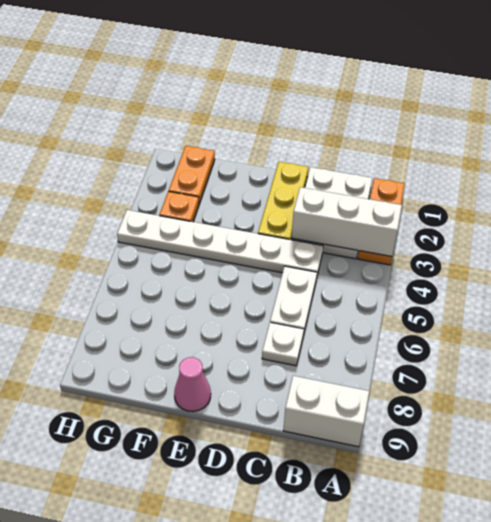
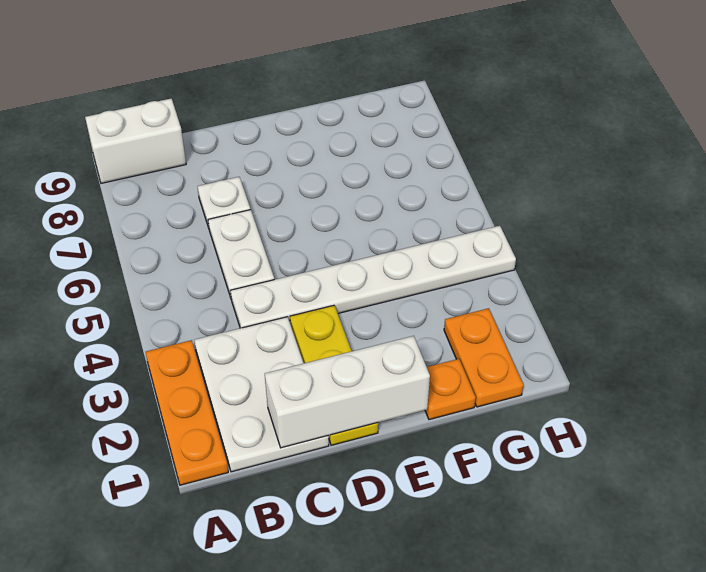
white brick A3:C3 level 2 -> white brick C1:E1 level 2
pink cone E9 level 1 -> none
orange plate G3 level 1 -> orange plate F1 level 1

